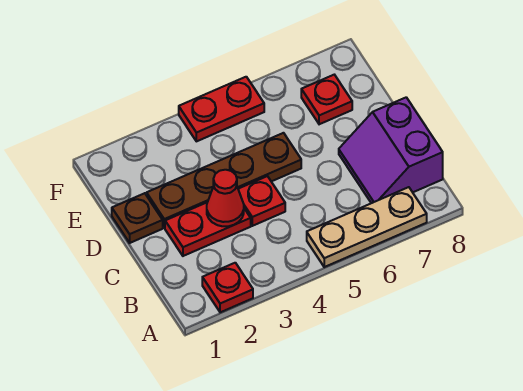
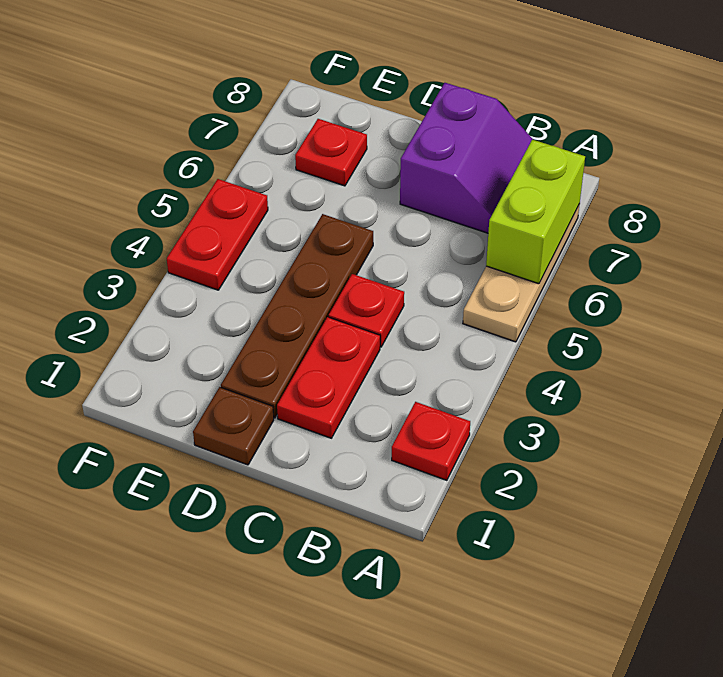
none -> lime brick A6:A7 level 2
purple slope B7:C8 level 1 top 8 -> purple slope B7:C8 level 1 top C
red cone C3 level 2 -> none

